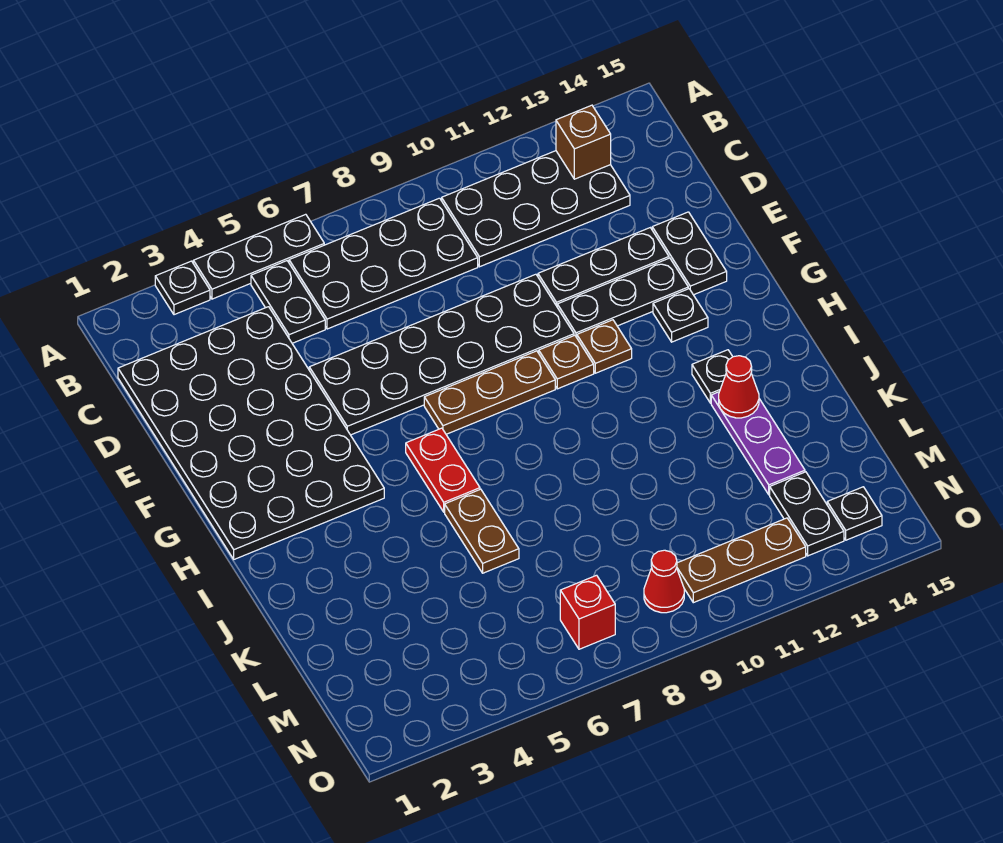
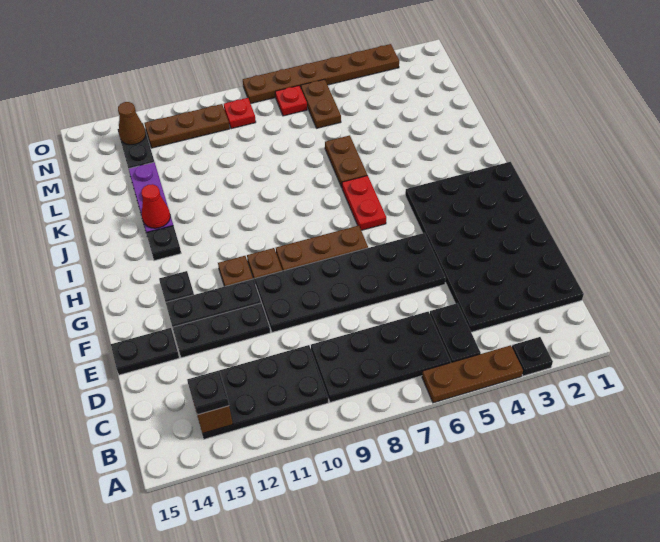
black plate A4:A6 level 1 -> brown plate A4:A6 level 1
black plate E14:F14 level 1 -> black plate E14:E15 level 1
none -> brown plate M6:N6 level 1
red brick N7 level 1 -> red plate N7 level 1
red cone N9 level 1 -> red plate N9 level 1
none -> brown cone N13 level 2
black plate N14 level 1 -> black plate B13 level 3
none -> brown plate O3:O8 level 1

